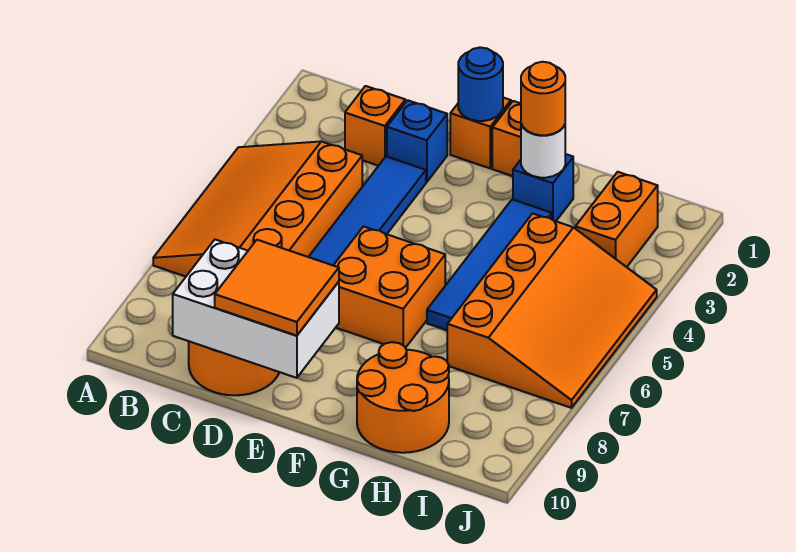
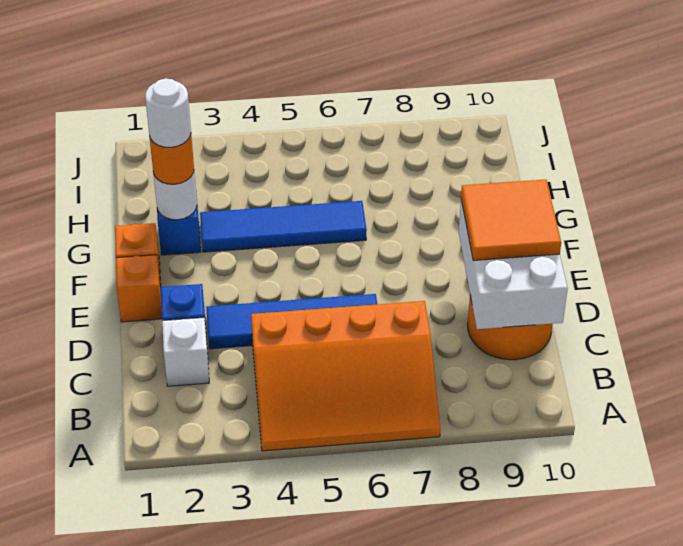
orange brick C2 level 1 -> white brick C2 level 1
blue round brick E1 level 2 -> none
orange brick E6:F7 level 1 -> none
none -> white round brick G2 level 4
orange round brick G9:H10 level 1 -> none
orange slope H4:J7 level 1 top H -> none
orange brick I2:I3 level 1 -> none

